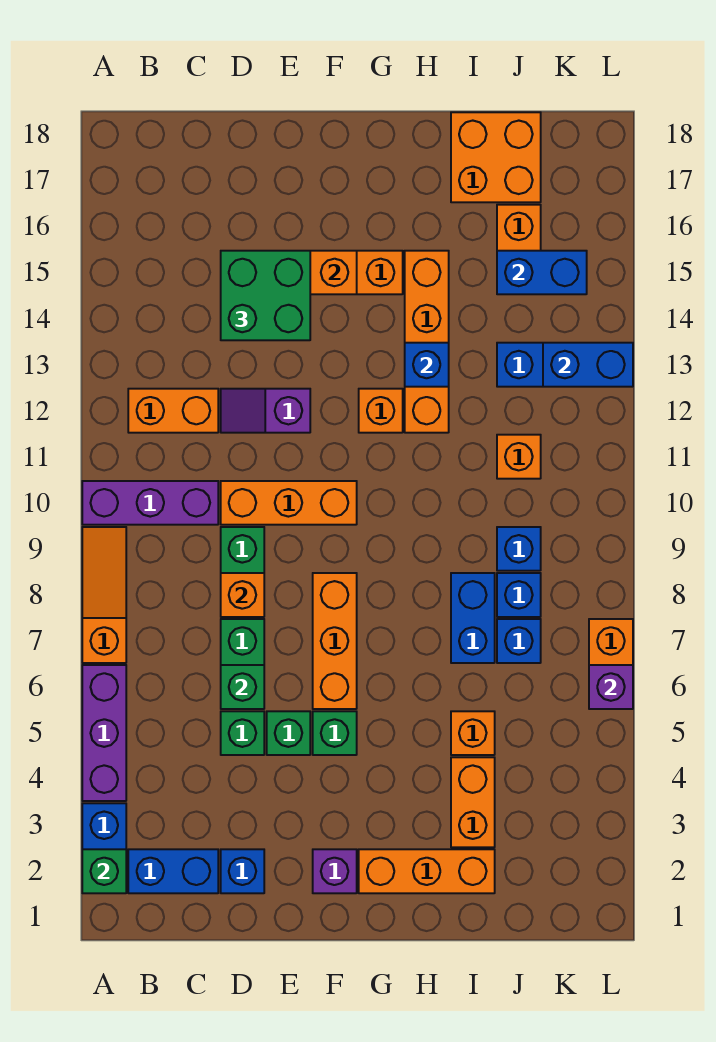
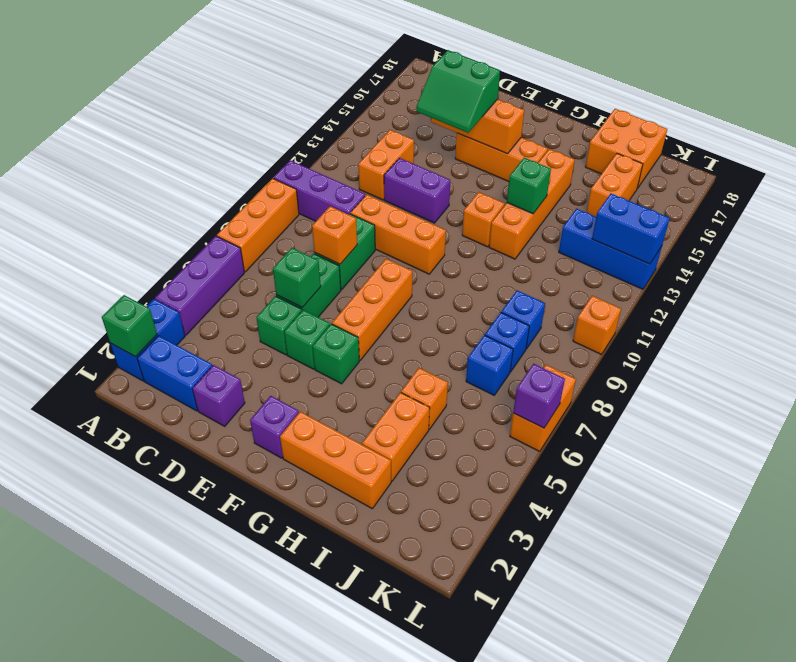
orange slope A7:A9 level 1 top 7 -> orange brick A7:A9 level 1
orange brick B12:C12 level 1 -> orange brick C12:C13 level 1
blue brick D2 level 1 -> purple brick D2 level 1
purple slope D12:E12 level 1 top E -> purple brick D12:E12 level 1
green brick D14:E15 level 3 -> green slope D14:E15 level 3 top 15
blue brick H13 level 2 -> green brick H13 level 2
blue brick I7:I8 level 1 -> none
orange brick J11 level 1 -> orange brick L10 level 1
blue brick J15:K15 level 2 -> none

